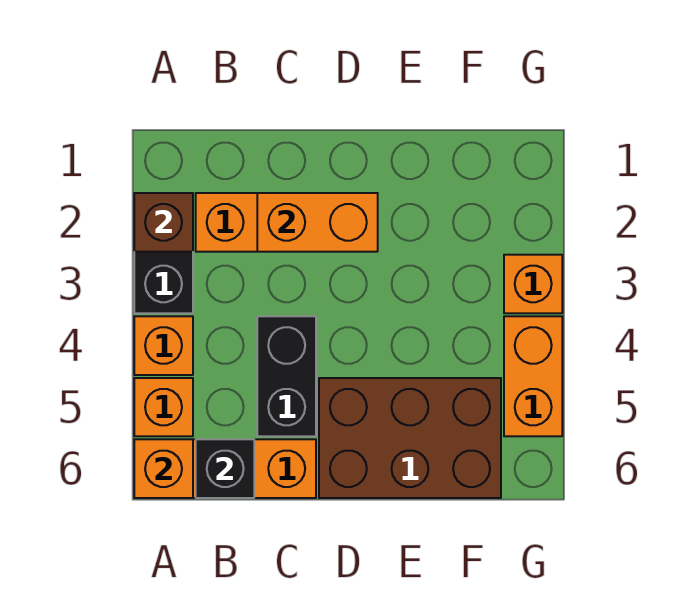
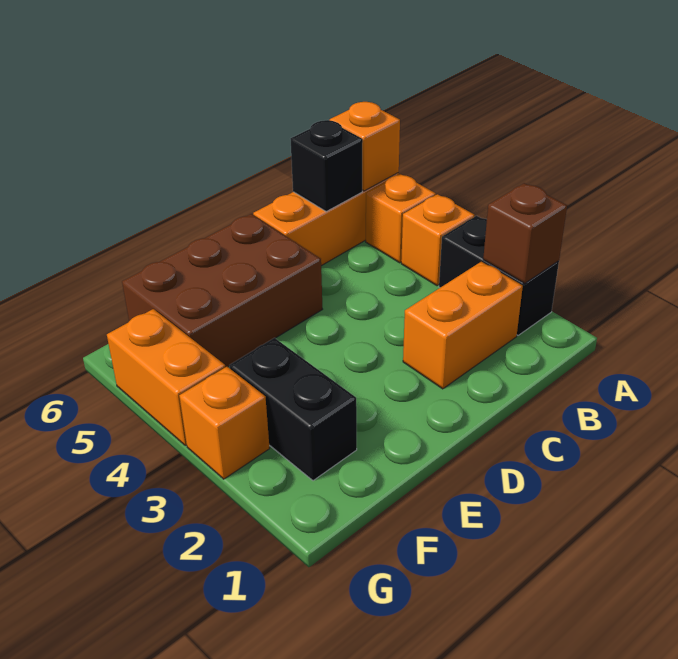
orange brick C2:D2 level 2 -> none
black brick C4:C5 level 1 -> black brick F2:F3 level 1

